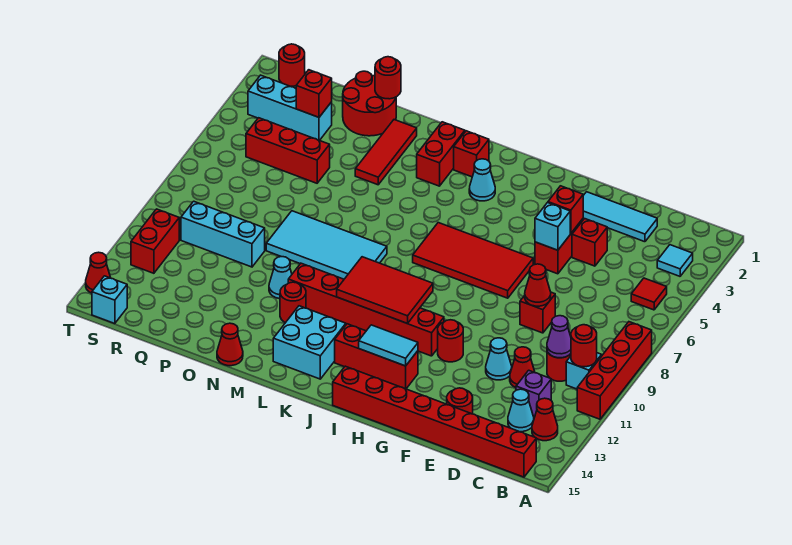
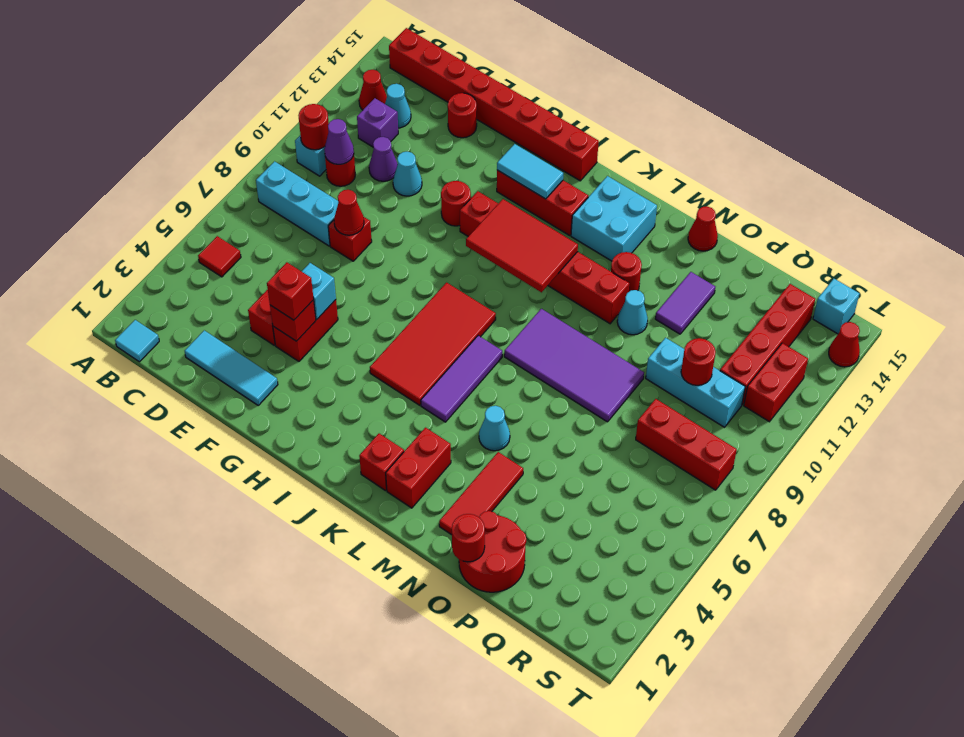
red brick A8:A11 level 1 -> red brick R11:R14 level 1
cyan tile B3 level 1 -> cyan tile B1 level 1
red cone D11 level 1 -> purple cone D11 level 1
red tile G6:J7 level 1 -> red tile I5:J8 level 1
cyan cone J3 level 1 -> cyan cone M5 level 1
none -> purple tile K5:K7 level 1
cyan tile L8:O9 level 1 -> purple tile L8:O9 level 1
none -> purple tile O12:O13 level 1
red brick P5:R5 level 1 -> red brick Q8:S8 level 1
cyan brick Q3:S3 level 1 -> cyan brick B8:D8 level 1
red brick Q3 level 2 -> red brick F4 level 3
red round brick S1 level 1 -> red round brick Q10 level 2

